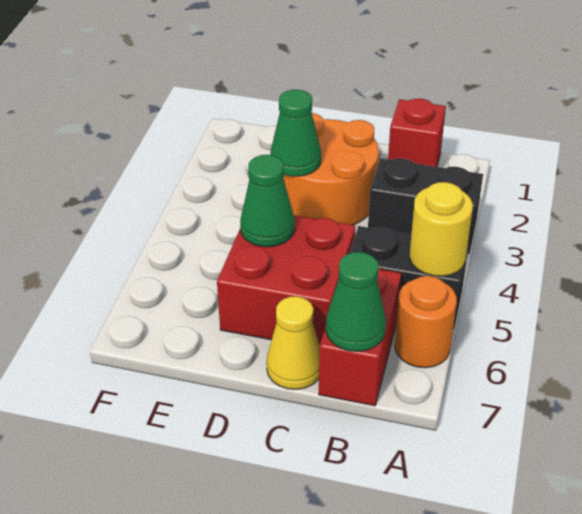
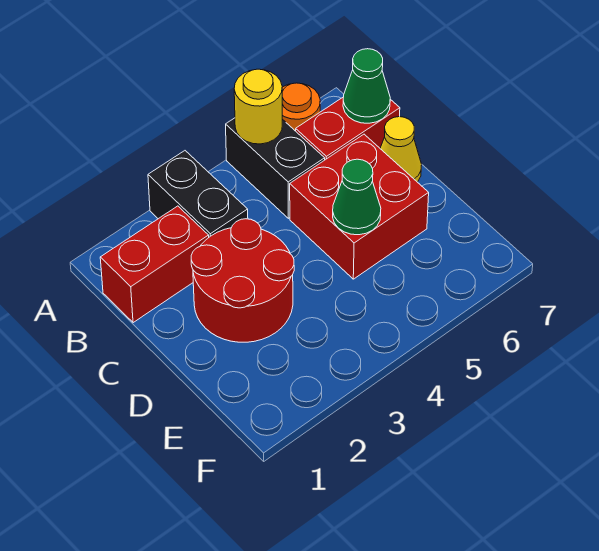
red brick B1 level 1 -> red brick B1:B2 level 1
orange round brick C2:D3 level 1 -> red round brick C2:D3 level 1
green cone D3 level 2 -> none

